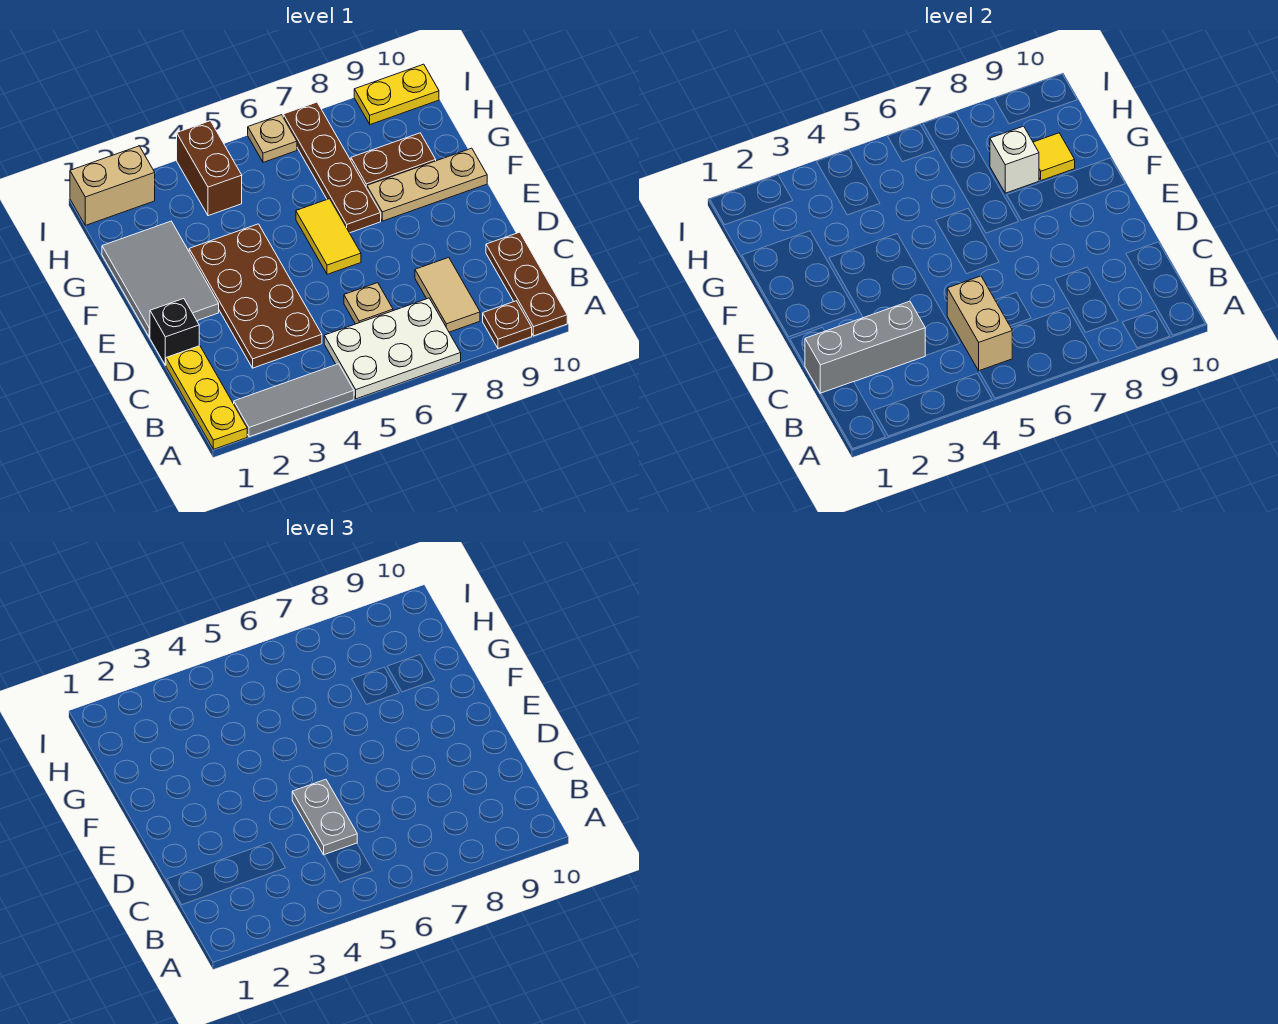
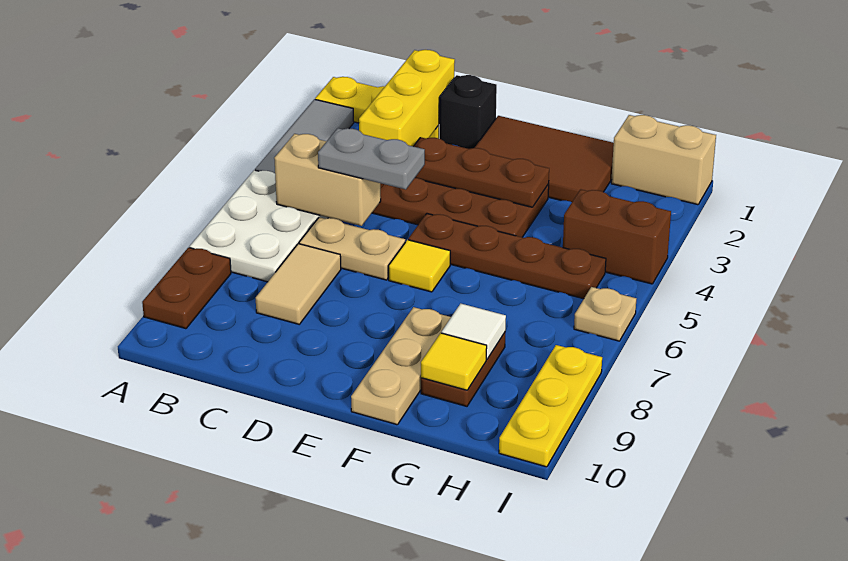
brown plate A9 level 1 -> brown plate A8:A9 level 1
brown plate A10:C10 level 1 -> brown plate D3:F3 level 2
tan tile B8:C8 level 1 -> tan tile C7:C8 level 1
grey brick C1:C3 level 2 -> yellow brick C1:C3 level 2
tan plate C6 level 1 -> tan plate C6:D6 level 1
grey tile E1:G2 level 1 -> brown tile E1:G2 level 1
yellow tile E6:F6 level 1 -> yellow tile E6 level 1
brown plate F7:I7 level 1 -> brown plate E5:H5 level 1
white brick G8 level 2 -> white tile G8 level 2
tan brick I1:I2 level 1 -> tan brick H1:I1 level 1
yellow plate I9:I10 level 1 -> yellow plate I8:I10 level 1

